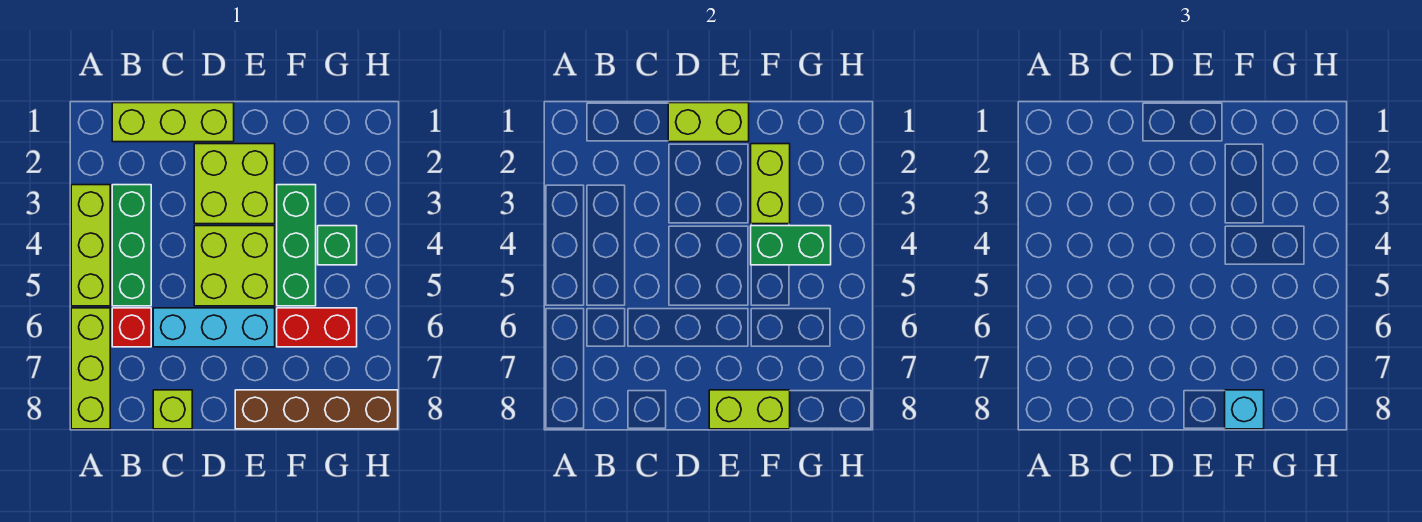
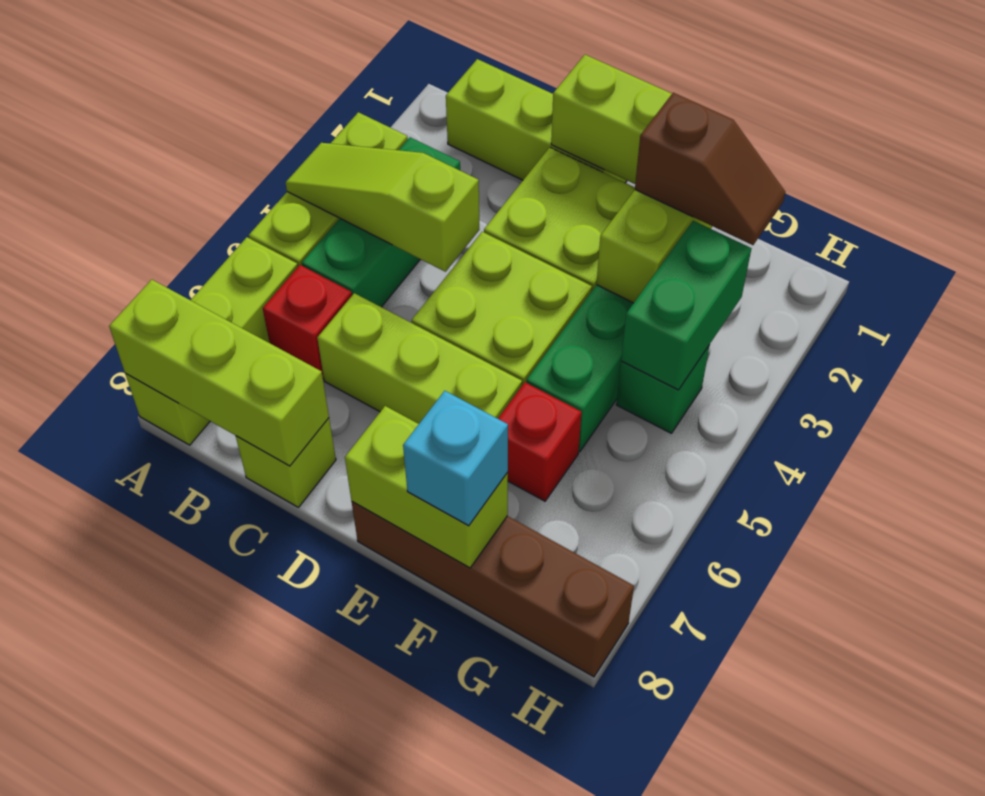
none -> lime slope A4:C4 level 2 top C
none -> lime brick A8:C8 level 2
cyan brick C6:E6 level 1 -> lime brick C6:E6 level 1
none -> brown slope F2:G2 level 3 top F
green brick F4:G4 level 2 -> green brick G3:G4 level 2
red brick F6:G6 level 1 -> red brick F6 level 1

